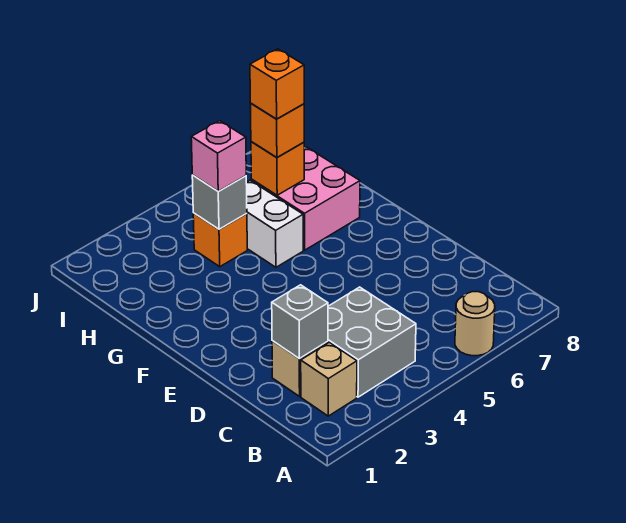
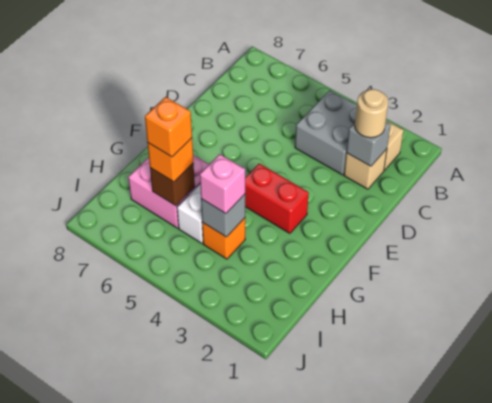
tan round brick A6 level 1 -> tan round brick C2 level 3
none -> red brick F3:F4 level 1
orange brick H6 level 2 -> brown brick H6 level 2

